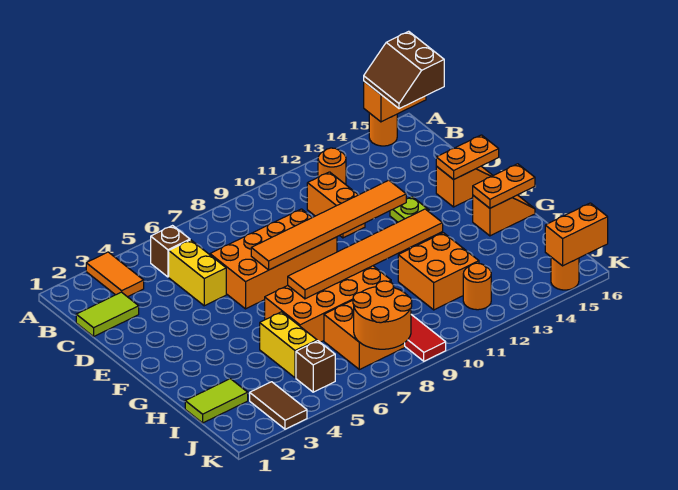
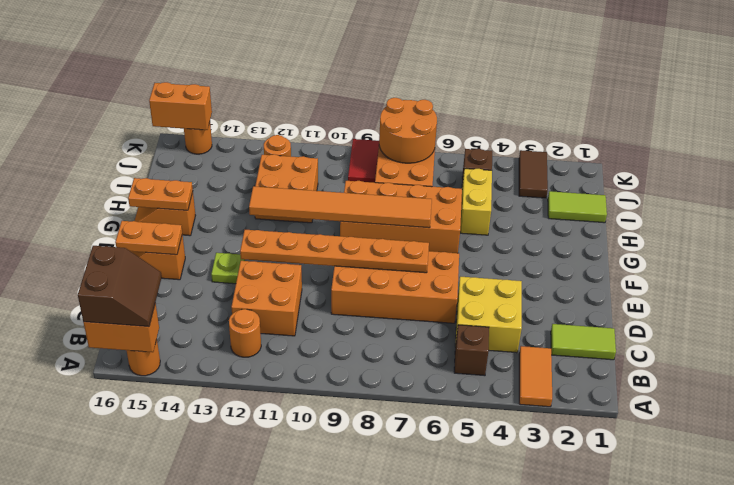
yellow brick C5:D5 level 1 -> yellow brick C4:D5 level 1
orange brick C11:D11 level 1 -> orange brick C11:D12 level 1
orange tile E7:E12 level 2 -> orange plate E7:E12 level 2

